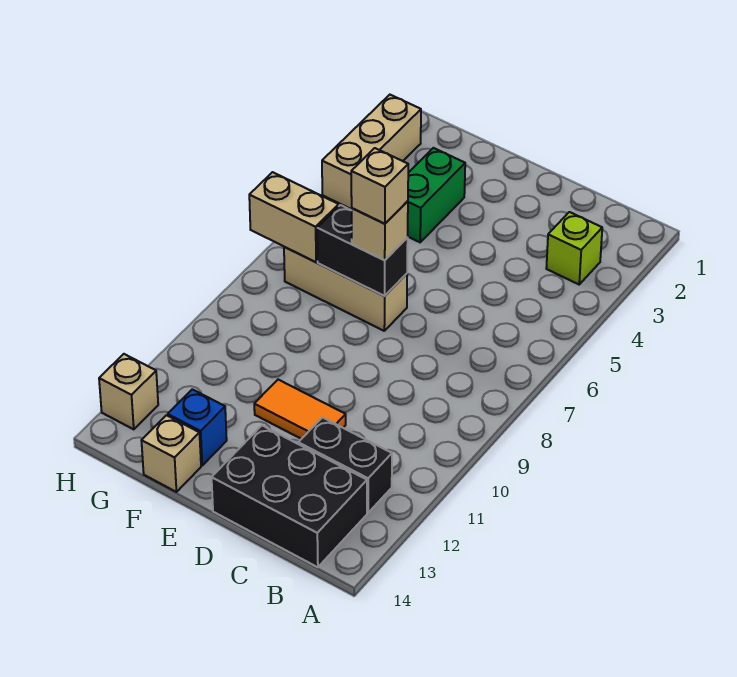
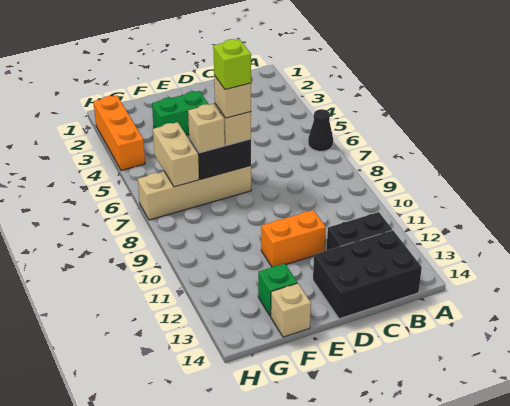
none -> black cone A6 level 1
lime brick B3 level 1 -> lime brick E7 level 5
orange tile D11:E11 level 1 -> orange brick D11:E11 level 1
tan brick E7:G7 level 1 -> tan brick E7:H7 level 1
green brick F3:F4 level 1 -> green brick E3:F3 level 1
blue brick F13 level 1 -> green brick F13 level 1
tan brick G7:H7 level 2 -> tan brick G6:G7 level 2
tan brick H2:H4 level 1 -> orange brick H2:H4 level 1
tan brick H13 level 1 -> tan brick F7 level 3

